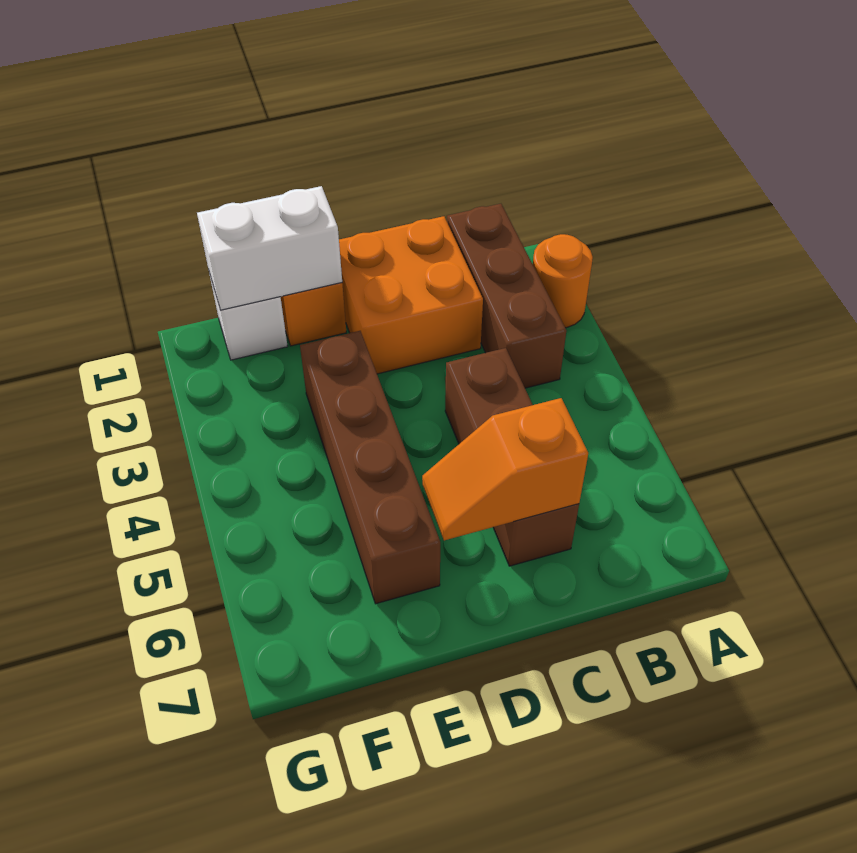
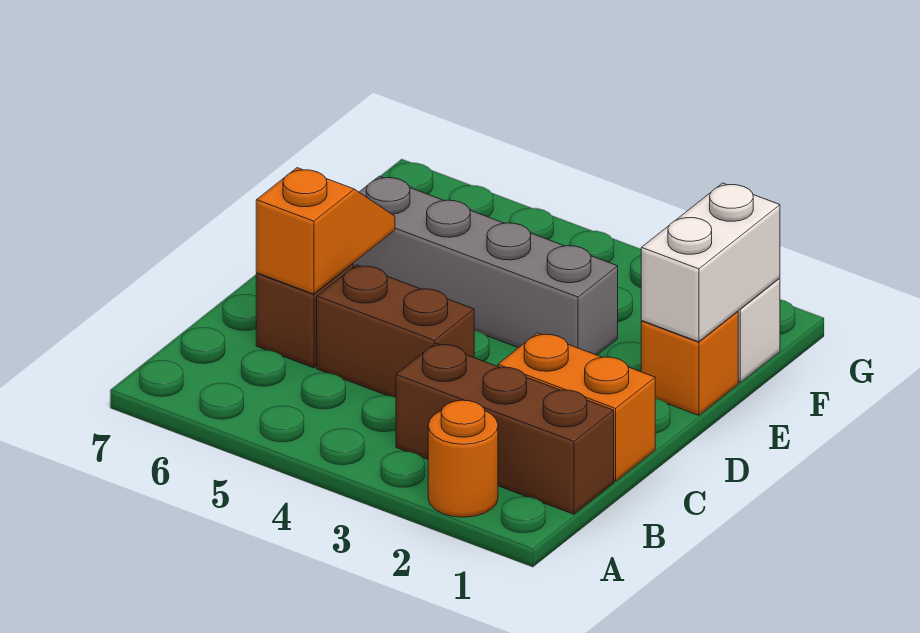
orange brick C1:D2 level 1 -> orange brick C1:C2 level 1
brown brick E3:E6 level 1 -> grey brick E3:E6 level 1

